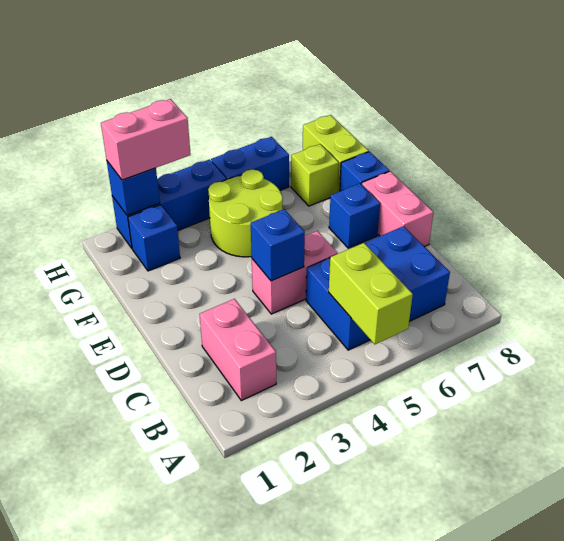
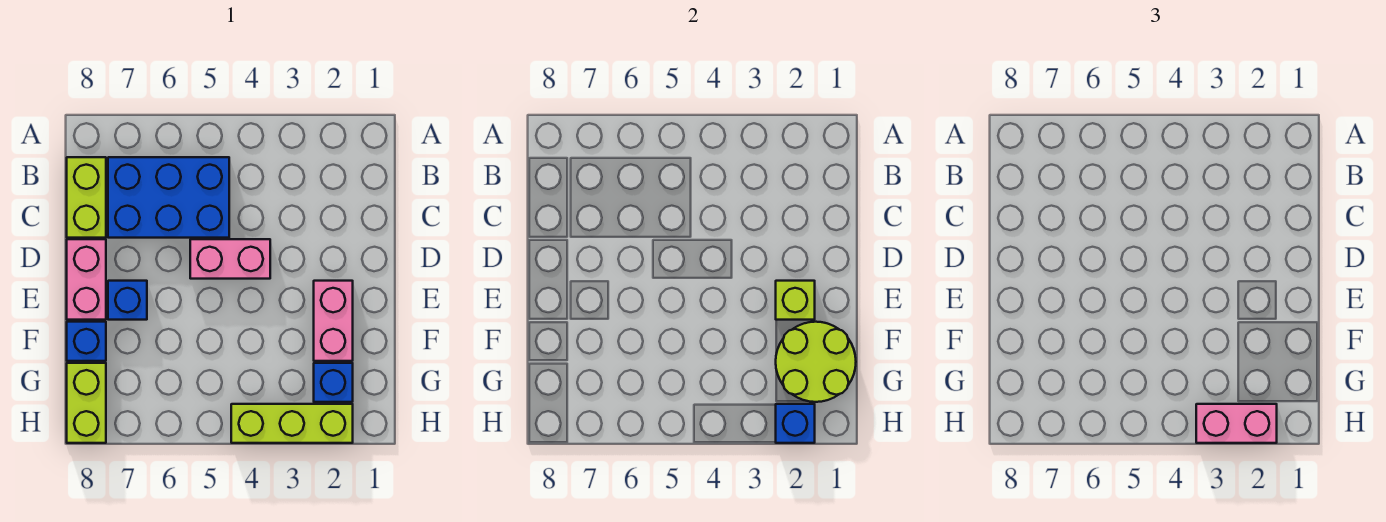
lime brick A5:B5 level 2 -> lime brick B8:C8 level 1
pink brick B2:C2 level 1 -> pink brick E2:F2 level 1
blue brick D4 level 2 -> none
lime round brick F4:G5 level 1 -> lime round brick F1:G2 level 2
lime brick G7 level 1 -> lime brick E2 level 2
blue brick H2:H4 level 1 -> lime brick H2:H4 level 1
blue brick H5:H6 level 1 -> none

